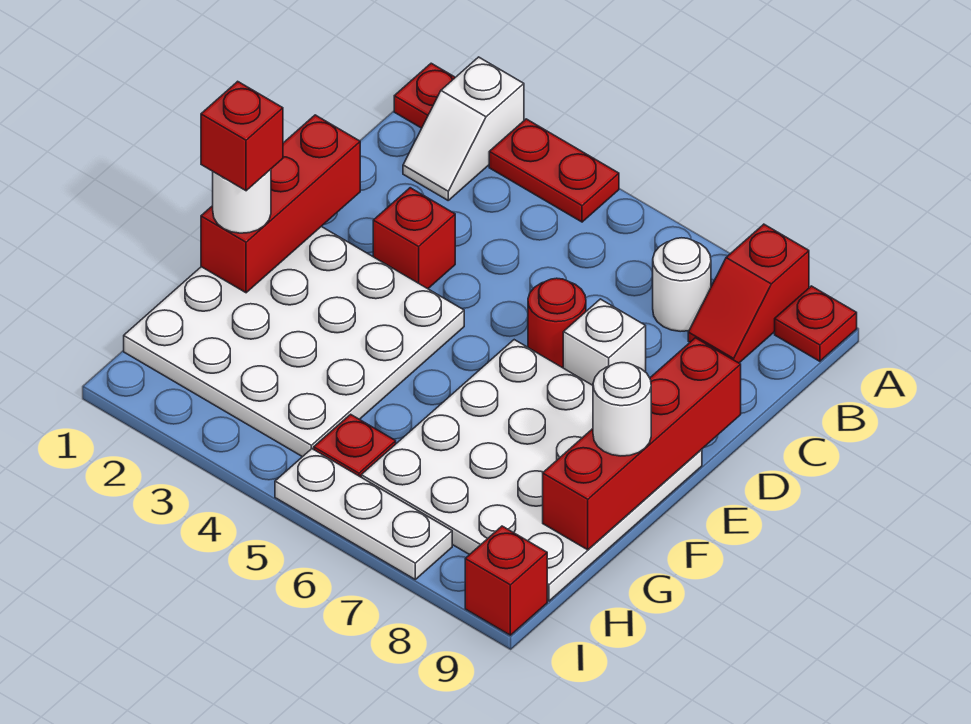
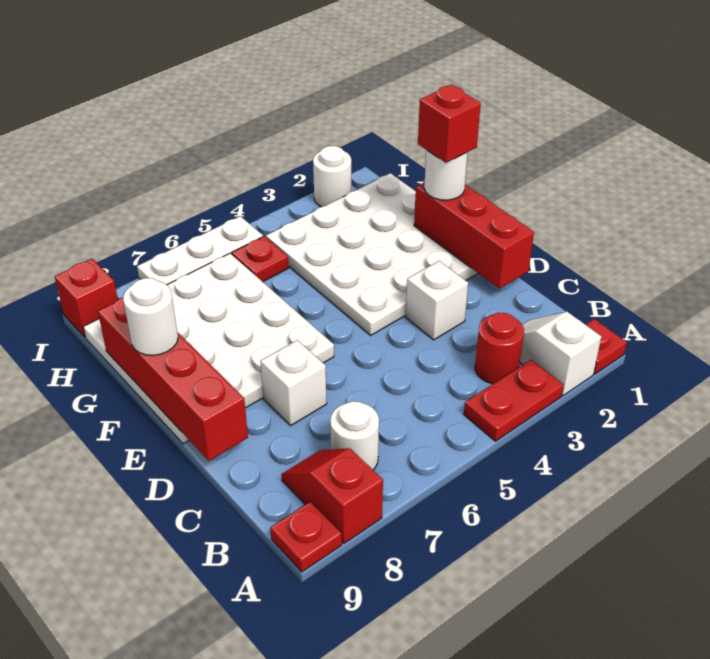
red brick D3 level 1 -> white brick D3 level 1
red round brick D6 level 1 -> red round brick B3 level 1
none -> white round brick I2 level 1

